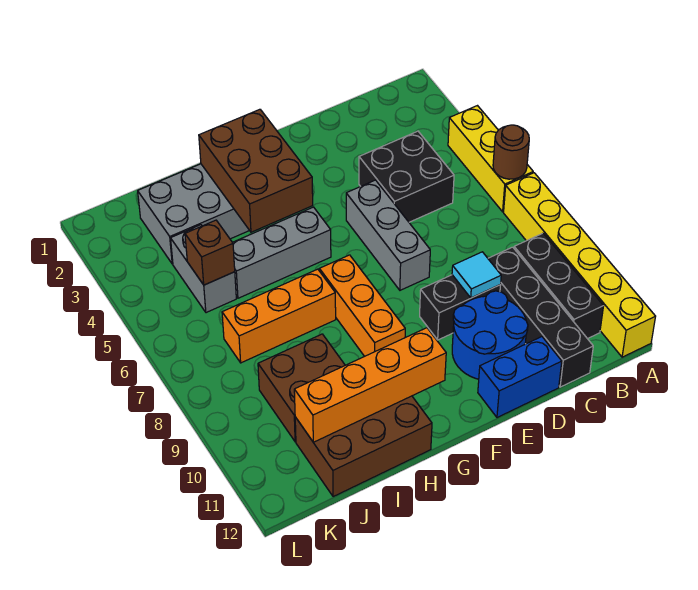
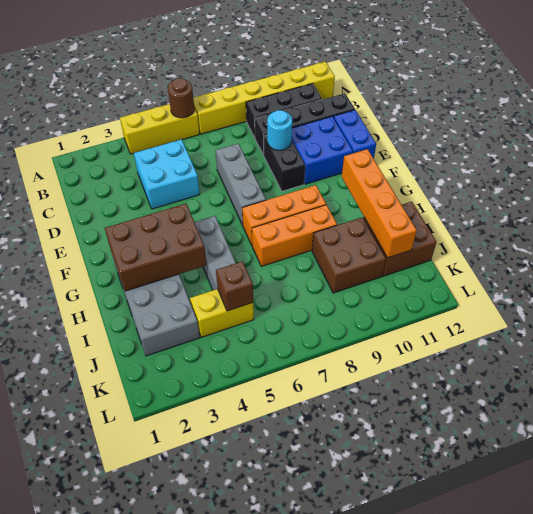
black brick C4:D5 level 1 -> cyan brick C4:D5 level 1
cyan tile D9 level 2 -> cyan round brick D9 level 2
blue round brick D10:E11 level 1 -> blue brick D10:E11 level 1
grey brick E5:E7 level 1 -> grey brick D7:F7 level 1
orange brick H7:J7 level 1 -> orange brick H7:H9 level 1
brown brick H11:J12 level 1 -> brown brick I11:J12 level 1
grey brick J4:J5 level 1 -> yellow brick J4:J5 level 1

